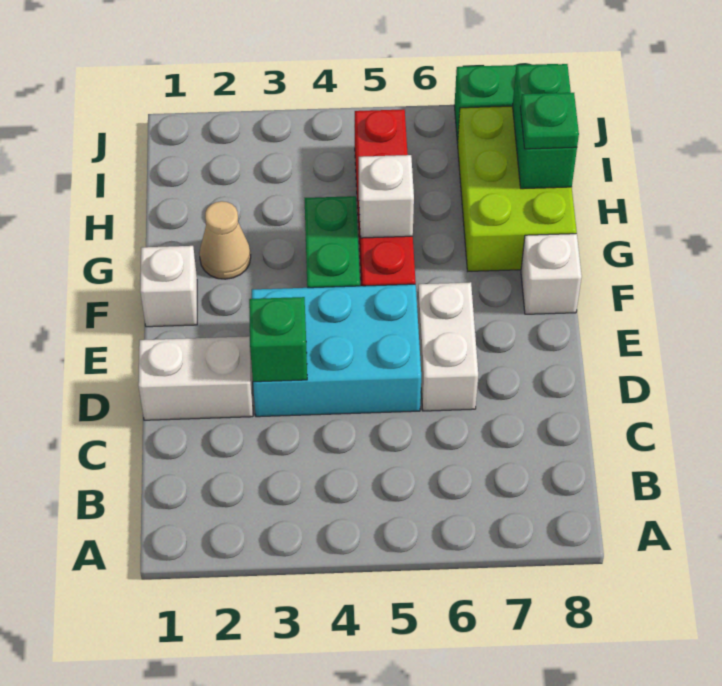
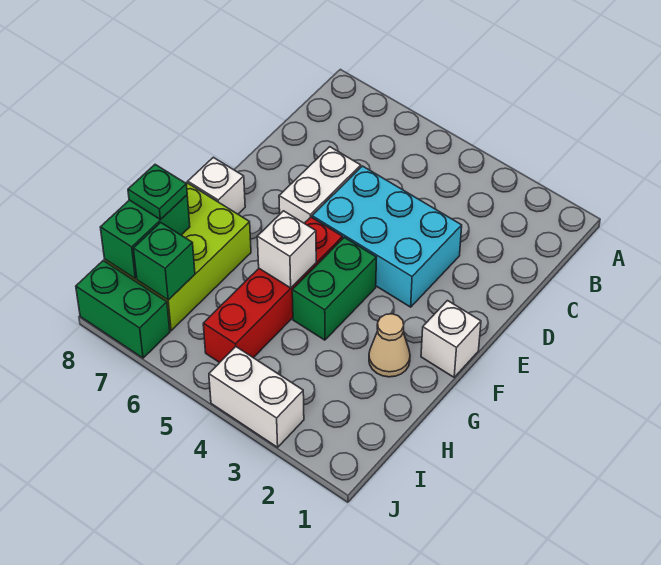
white brick D1:D2 level 1 -> white brick J3:J4 level 1
green brick D3 level 2 -> green brick I7 level 2

